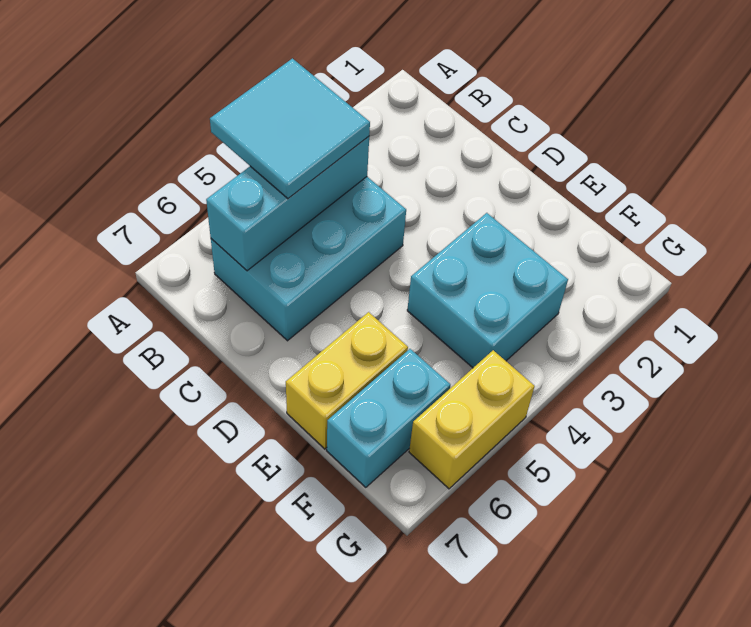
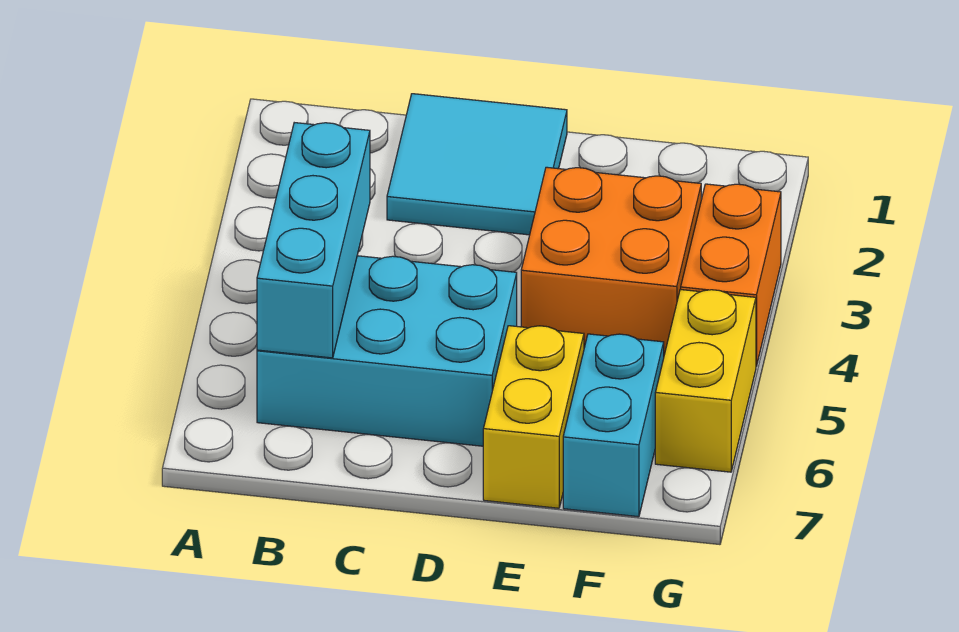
cyan tile A4:B5 level 3 -> cyan tile C1:D2 level 1
cyan brick B4:C6 level 1 -> cyan brick B5:D6 level 1
cyan brick E3:F4 level 1 -> orange brick E3:F4 level 1
none -> orange brick G3:G4 level 1

